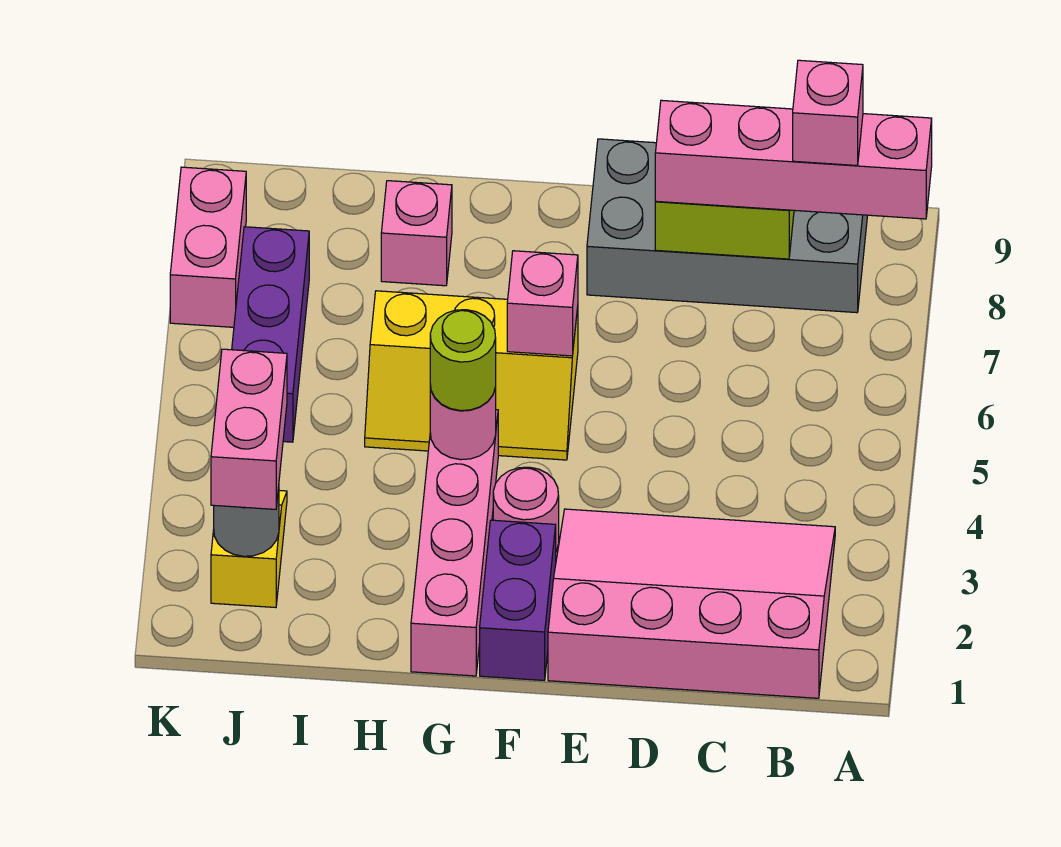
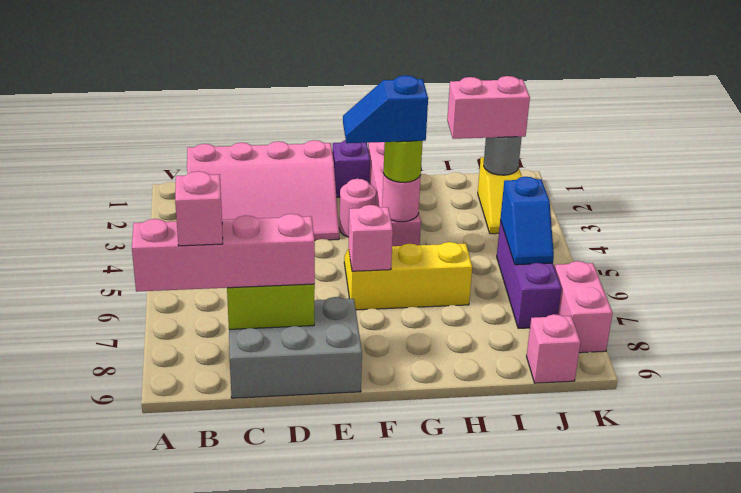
grey brick B8:E9 level 1 -> grey brick C8:E9 level 1
purple brick F1:F2 level 1 -> purple brick F1 level 1
none -> blue slope F4:G4 level 4 top G
pink brick H8 level 1 -> pink brick J9 level 1
pink brick J2:J3 level 3 -> pink brick I2:J2 level 3
none -> blue slope J5:J6 level 2 top 5

